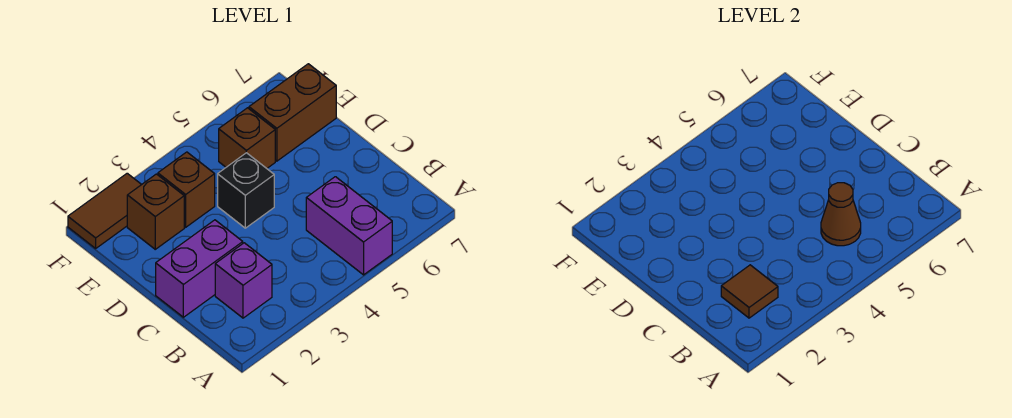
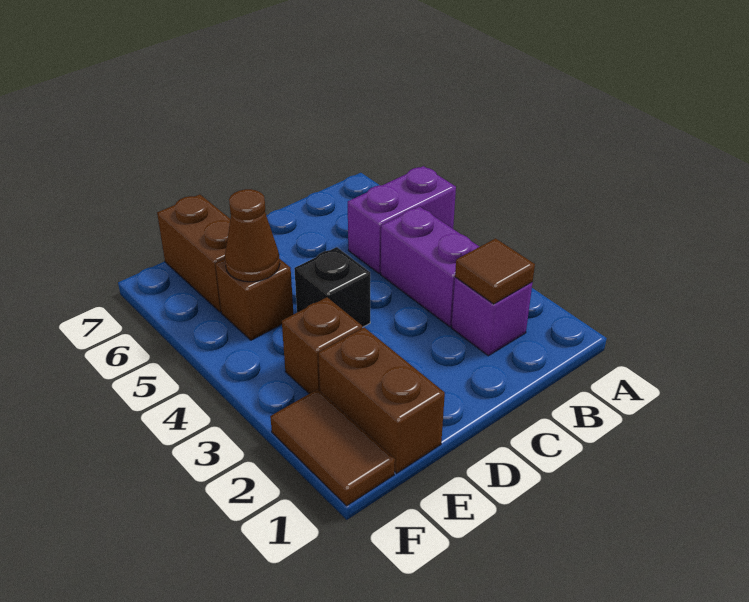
brown cone B5 level 2 -> brown cone E5 level 2
purple brick C1:C2 level 1 -> purple brick B3:B4 level 1
brown brick E2 level 1 -> brown brick E1:E2 level 1

